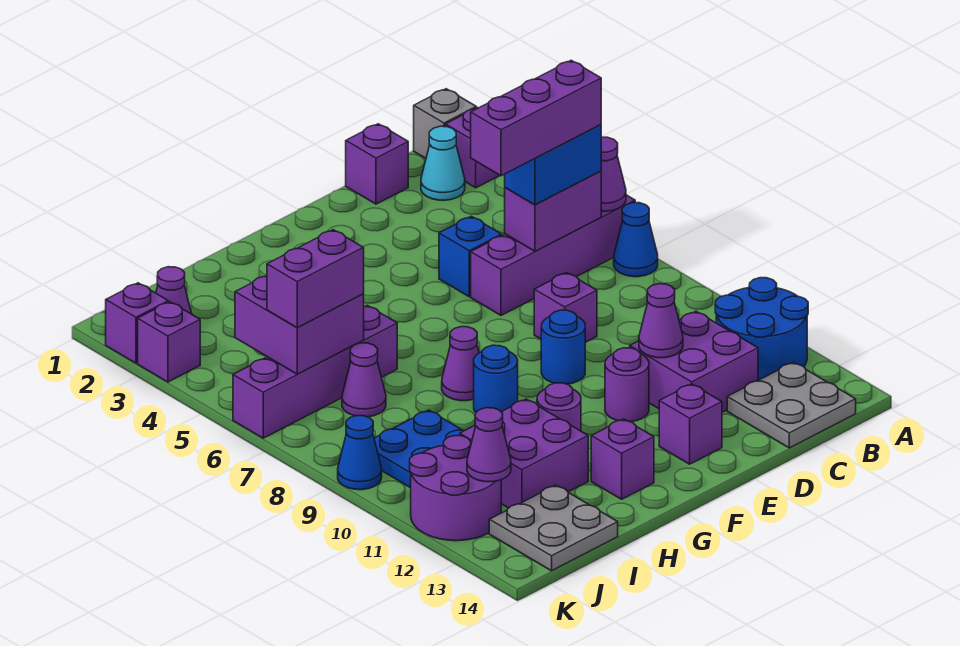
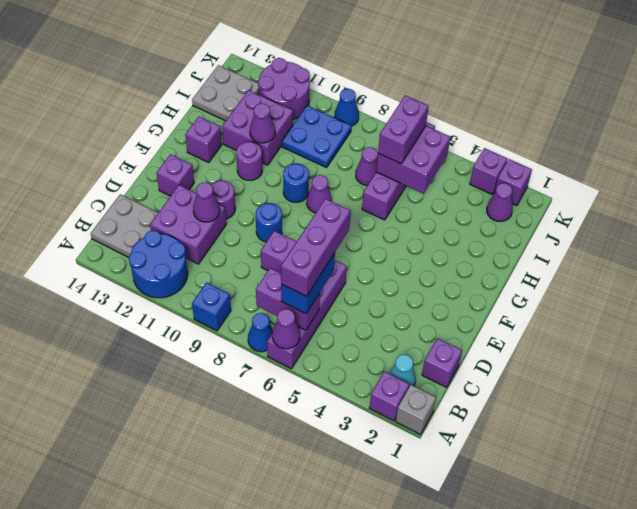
purple brick B6:C6 level 2 -> purple brick B6:B7 level 2
blue brick D5 level 1 -> blue brick A9 level 1
purple cone J12 level 2 -> purple cone H11 level 2

